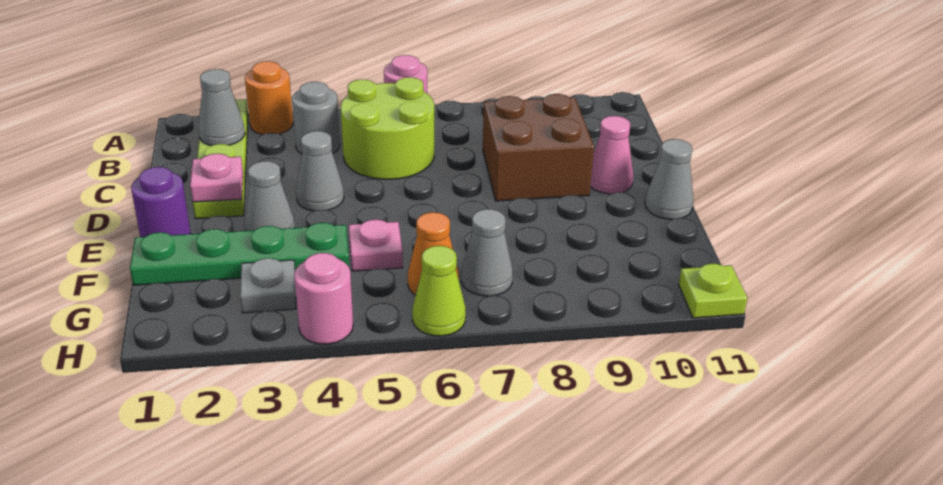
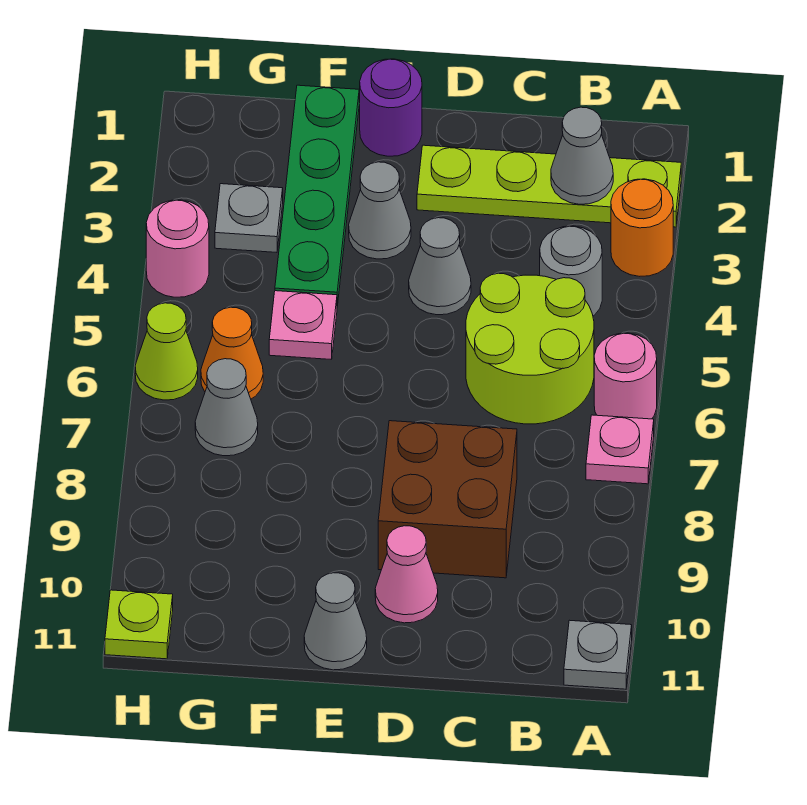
none -> grey plate A11 level 1
pink plate D2 level 2 -> pink plate A7 level 1

